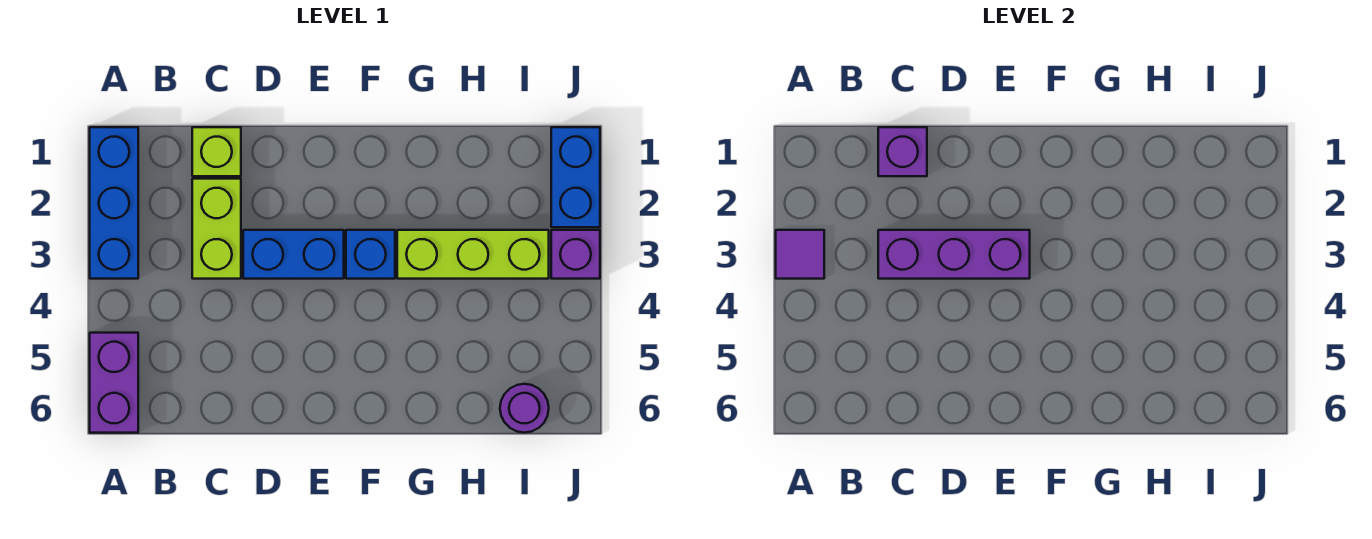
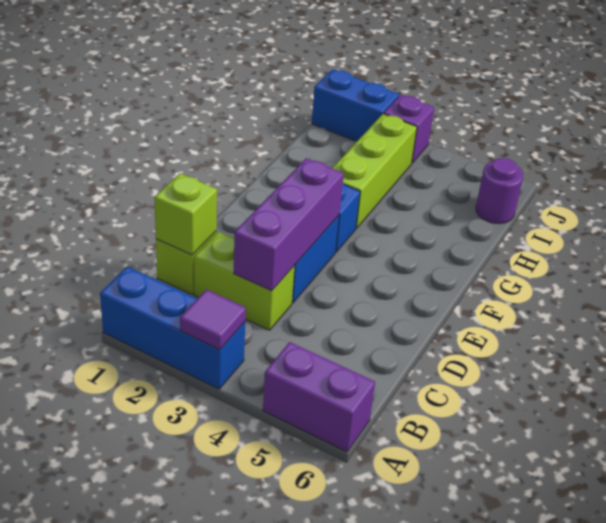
purple brick C1 level 2 -> lime brick C1 level 2

